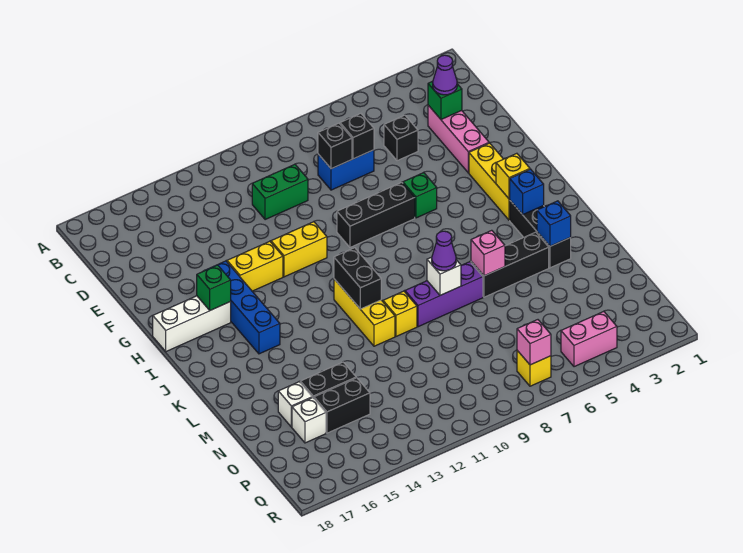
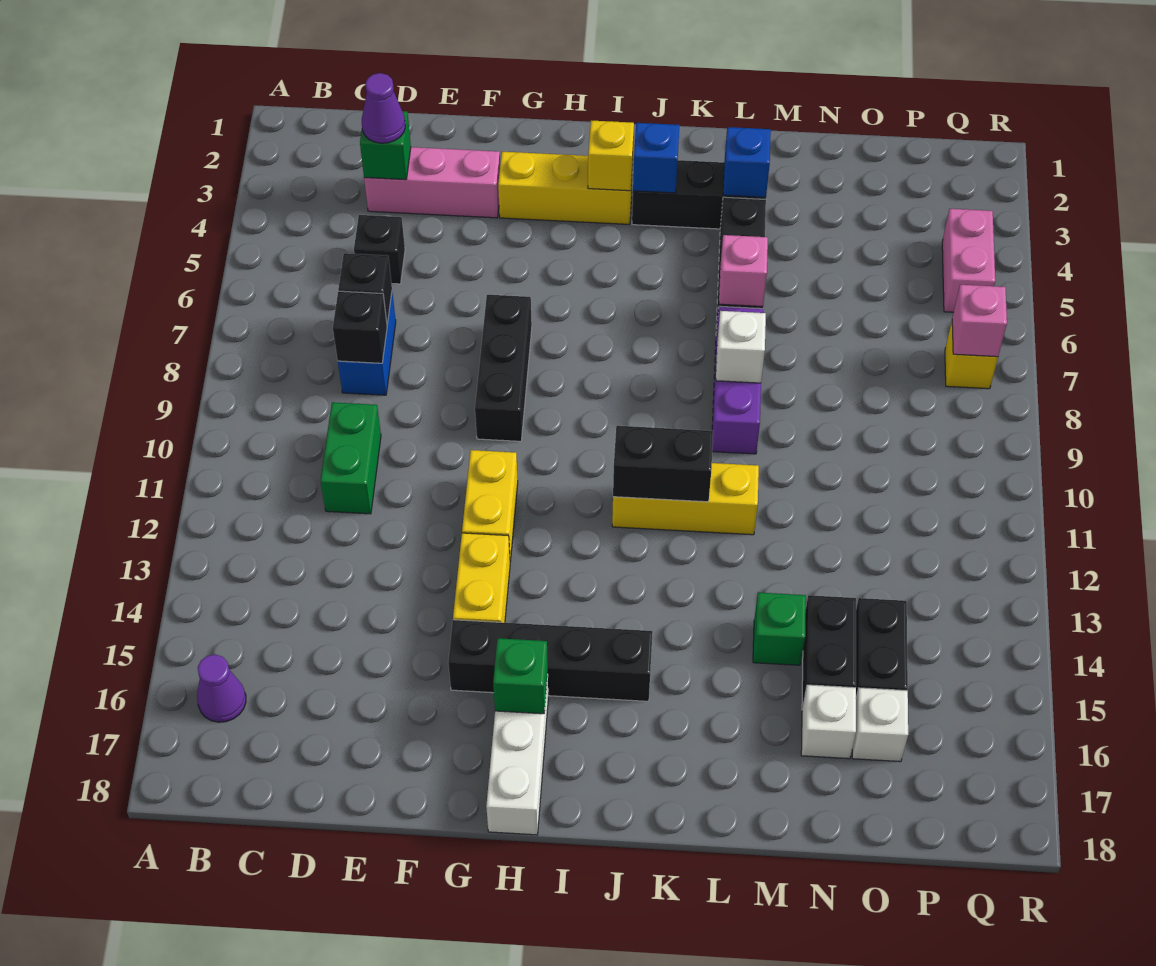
green brick G6 level 1 -> green brick M14 level 1
blue brick G15:J15 level 1 -> black brick G15:J15 level 1
purple cone L8 level 3 -> purple cone B16 level 1
yellow brick L10 level 1 -> none

